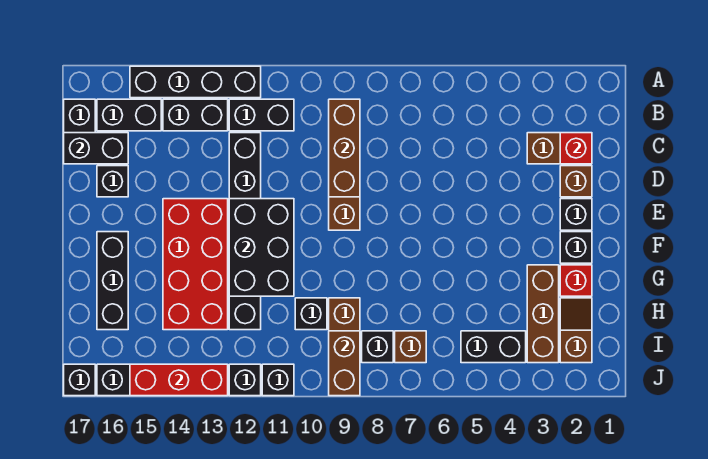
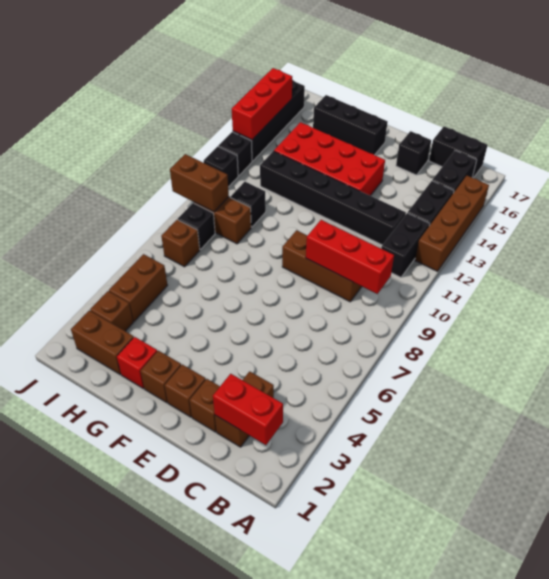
black brick A12:A15 level 1 -> brown brick A12:A15 level 1
brown brick B9:D9 level 2 -> red brick B9:D9 level 2
red brick C2 level 2 -> red brick B2:C2 level 2
black brick C16:C17 level 2 -> none
black brick E2 level 1 -> brown brick E2 level 1
black brick E11:G12 level 2 -> none
black brick F2 level 1 -> brown brick F2 level 1
brown brick G3:I3 level 1 -> brown brick I3 level 1
brown slope H2:I2 level 1 top I -> brown brick H2:I2 level 1
black brick I4:I5 level 1 -> brown brick I4:I5 level 1
black brick J17 level 1 -> none

